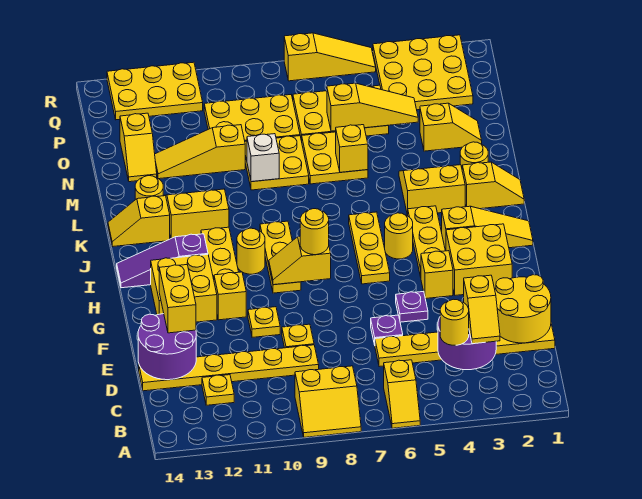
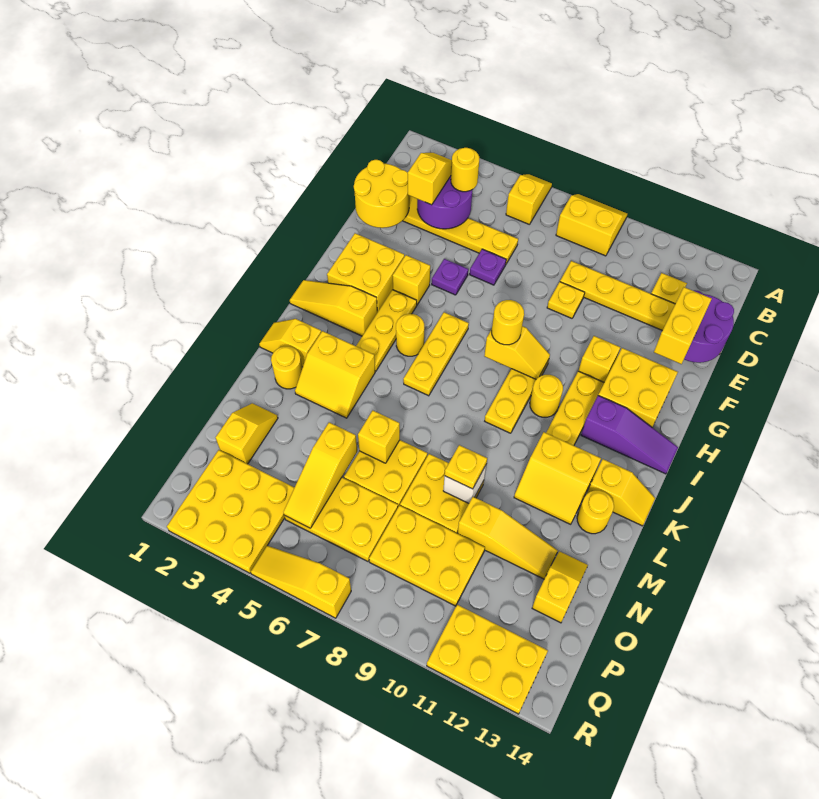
yellow plate F10 level 1 -> yellow plate M9 level 3
yellow slope N2:N3 level 1 top 3 -> yellow slope N2:O2 level 1 top O
yellow slope O4:O6 level 2 top 6 -> yellow slope N5:P5 level 2 top N

